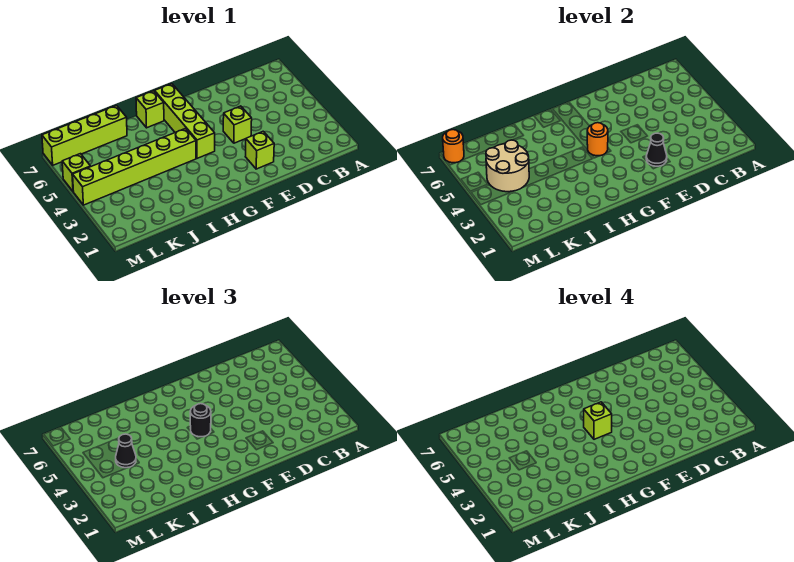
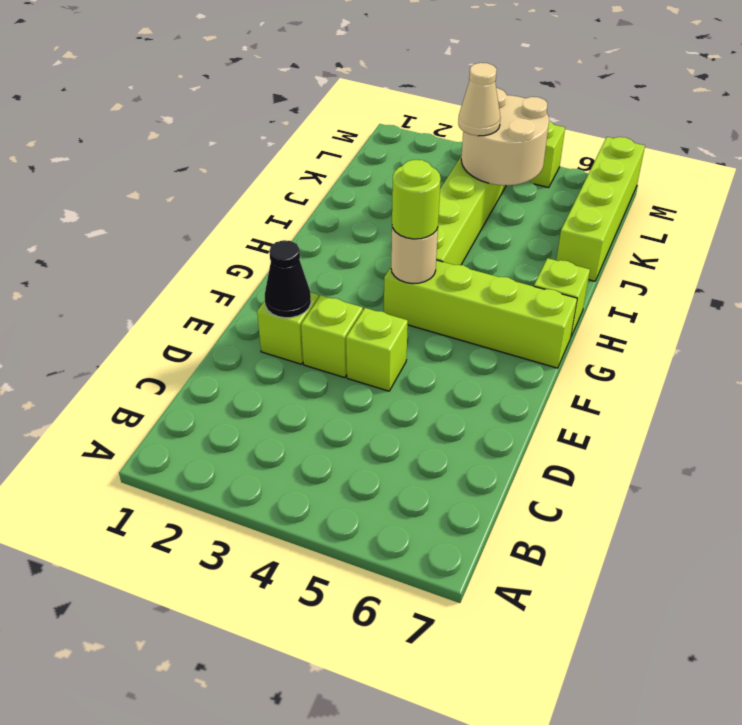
orange round brick G4 level 2 -> tan round brick G4 level 2
black round brick G4 level 3 -> lime round brick G4 level 3
lime brick G4 level 4 -> lime brick E3 level 1
black cone K4 level 3 -> tan cone K4 level 3
orange round brick M7 level 2 -> none

